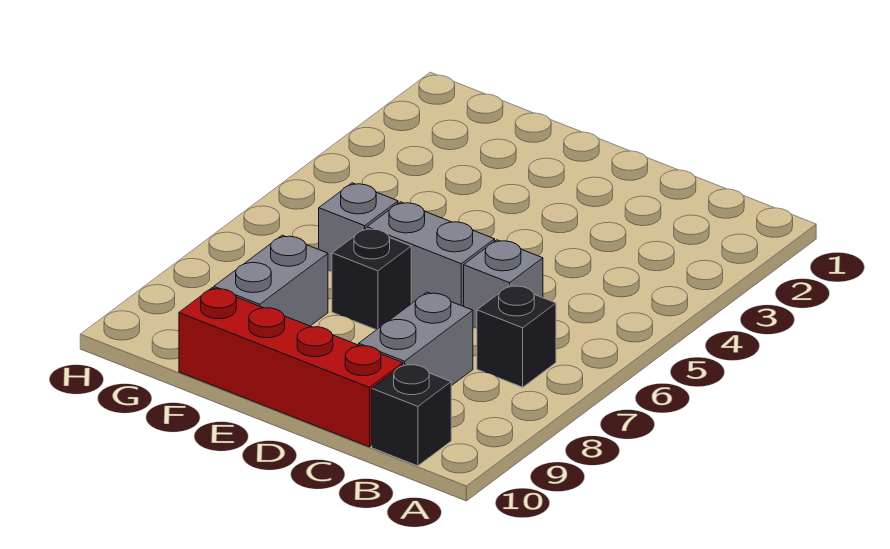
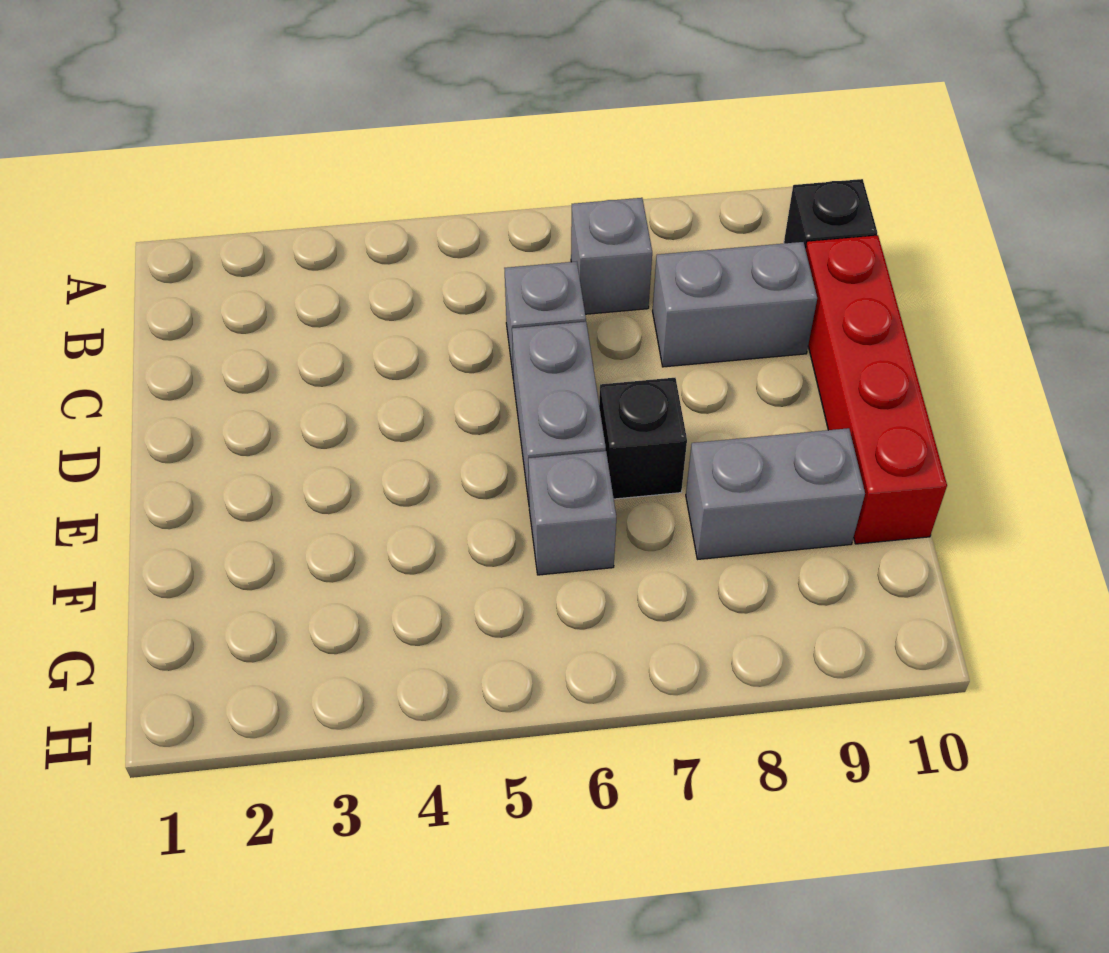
black brick B7 level 1 -> grey brick B7 level 1

